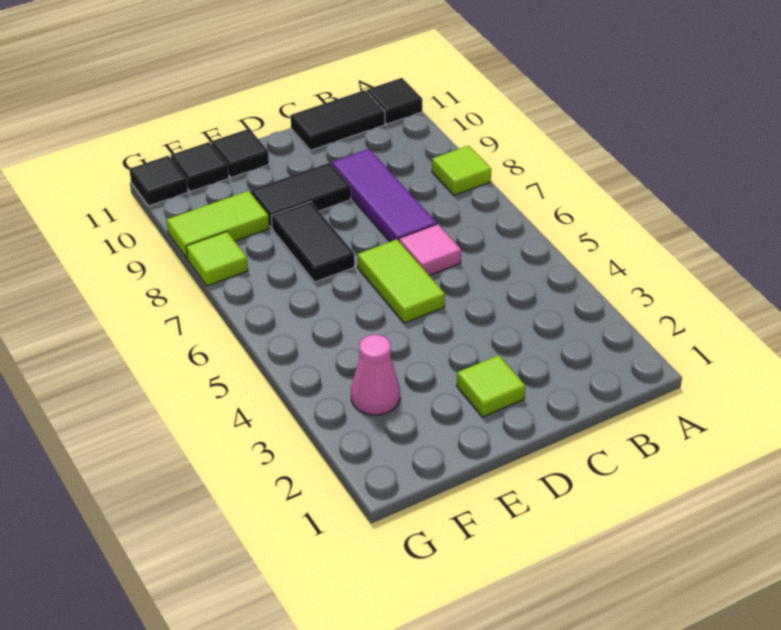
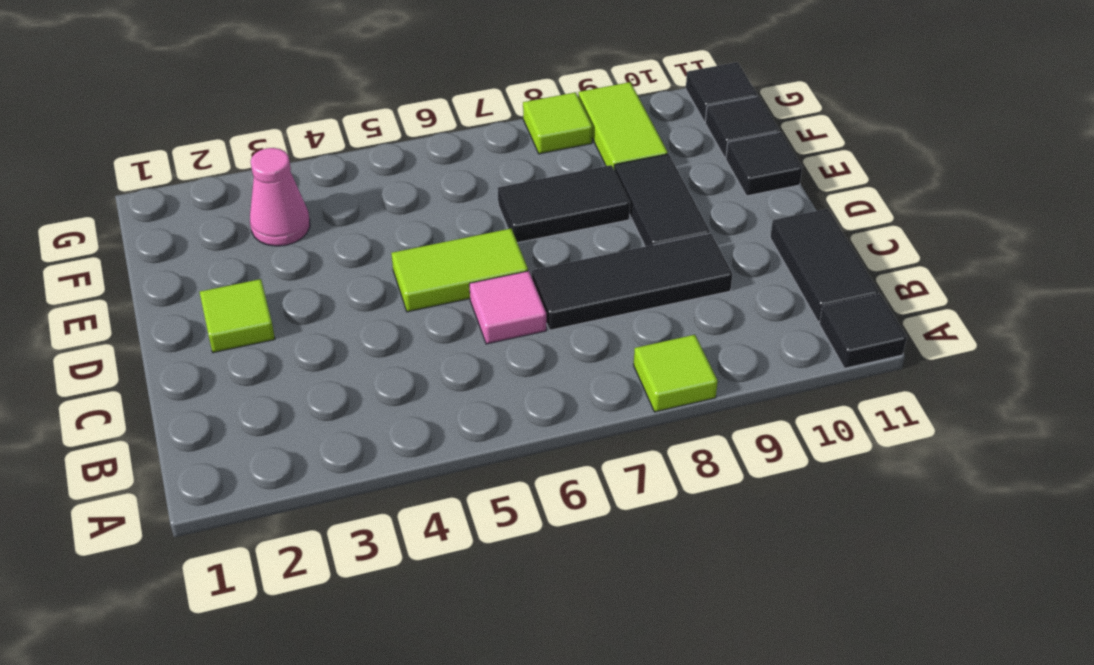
purple tile C7:C9 level 1 -> black tile C7:C9 level 1

